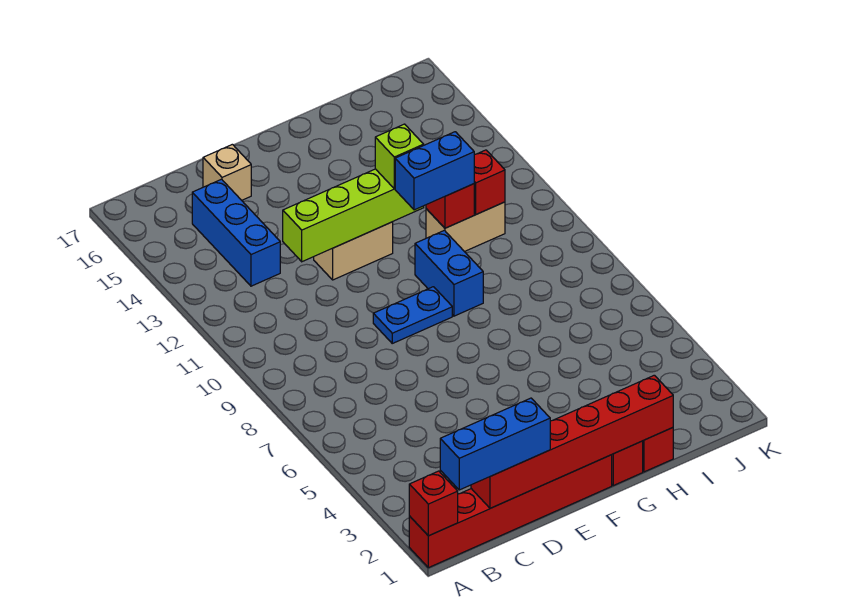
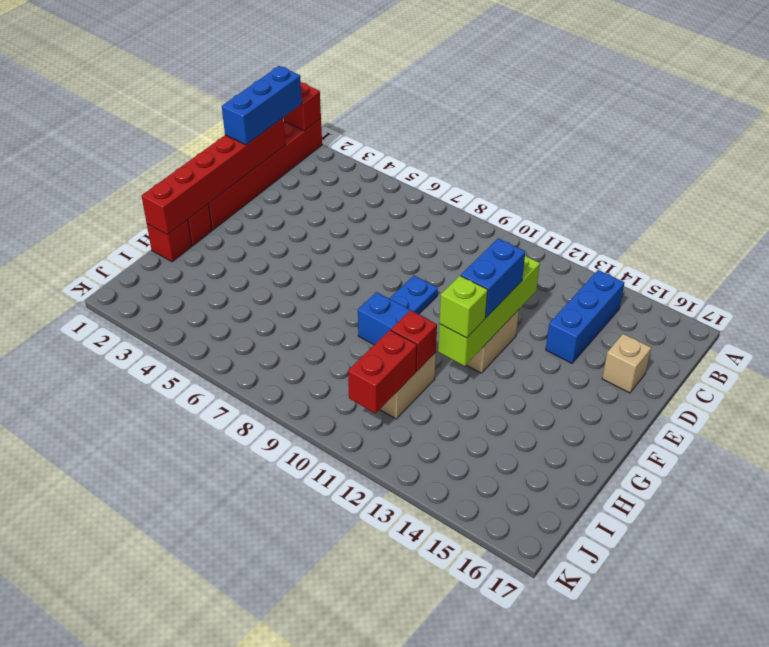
blue brick C13:C15 level 1 -> blue brick B14:D14 level 1
blue brick G11:H11 level 3 -> blue brick E12:F12 level 3
red brick I11 level 2 -> red brick I11:J11 level 2

